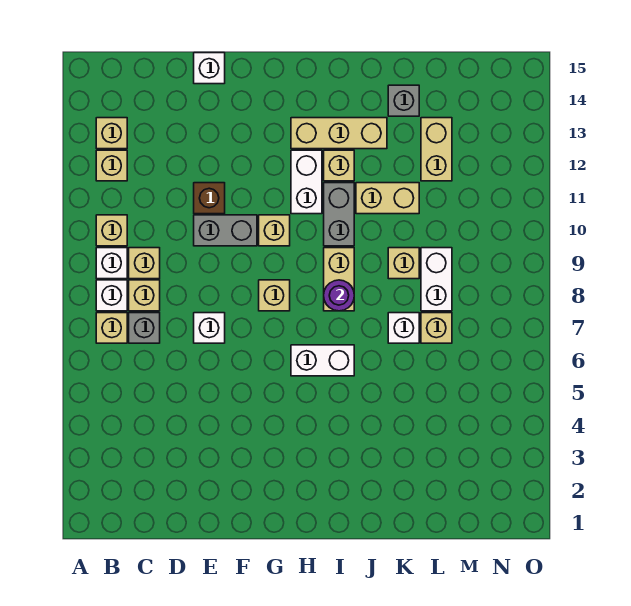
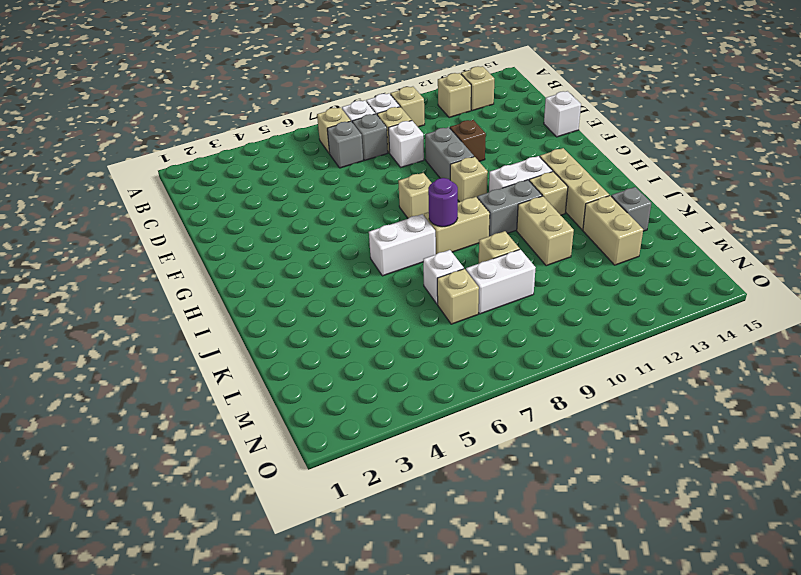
tan brick C8 level 1 -> grey brick C8 level 1
white brick E7 level 1 -> white brick D9 level 1
white brick H6:I6 level 1 -> white brick I6:I7 level 1
tan brick L12:L13 level 1 -> tan brick K13:L13 level 1

